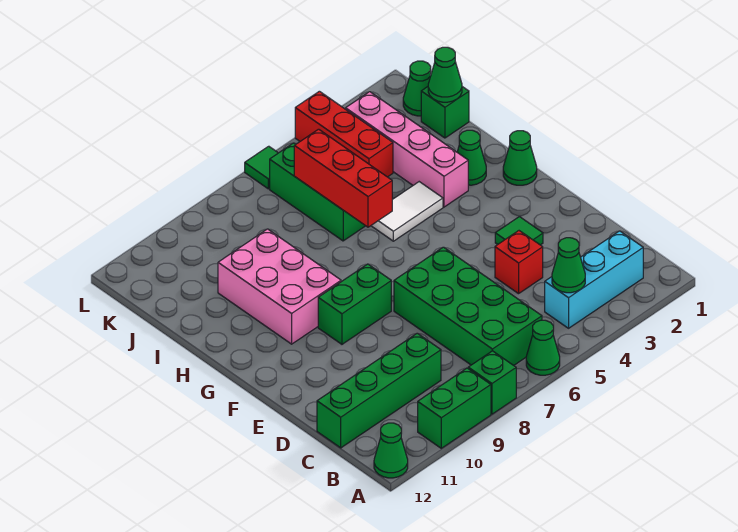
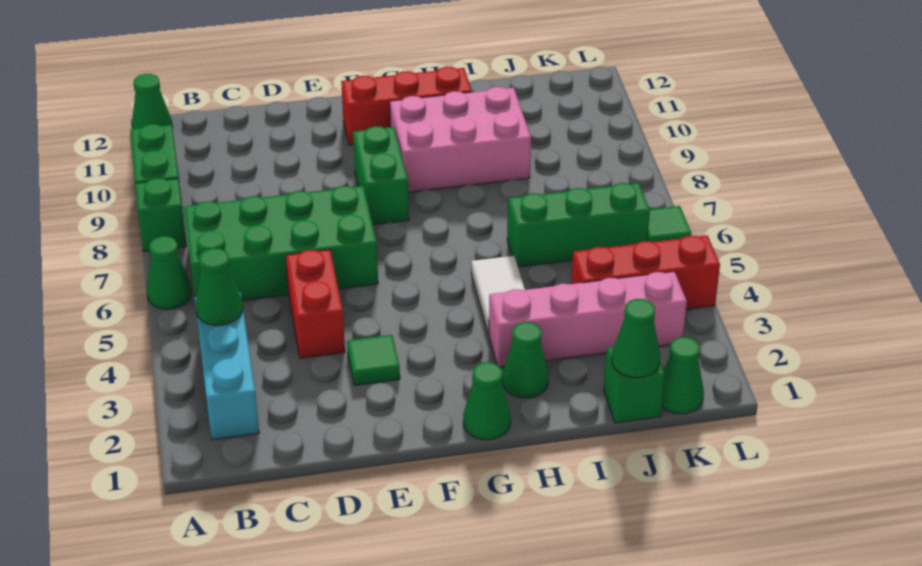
green brick C9:C12 level 1 -> none
red brick D4 level 1 -> red brick D4:D5 level 1
red brick H6:J6 level 2 -> red brick F11:H11 level 1

